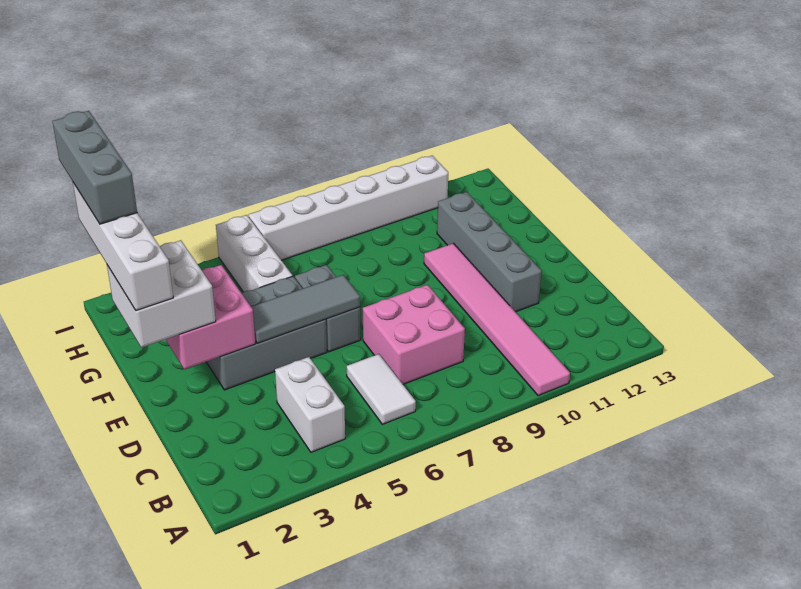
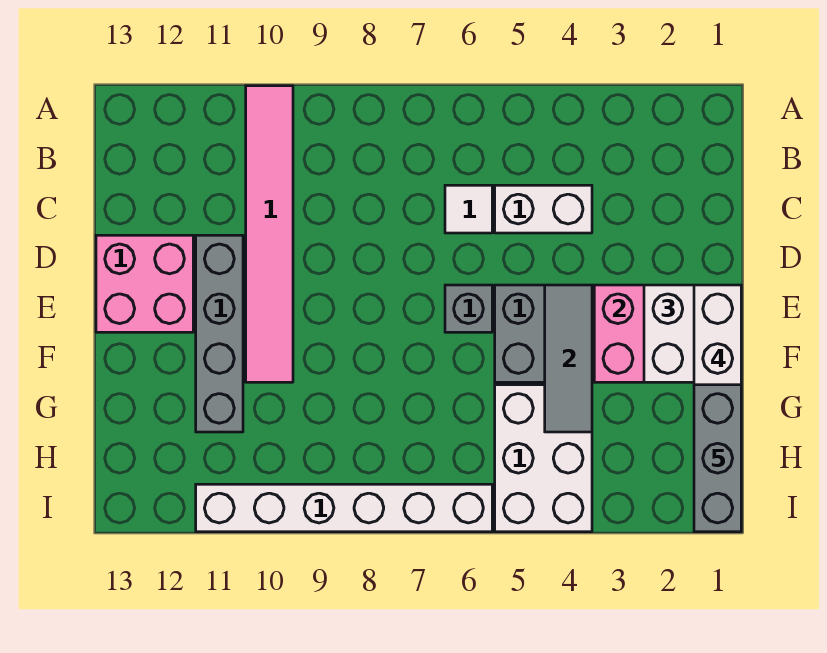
white brick B4:C4 level 1 -> white brick C4:C5 level 1
white tile B6:C6 level 1 -> white tile C6 level 1
pink brick C7:D8 level 1 -> pink brick D12:E13 level 1
grey tile E4:E6 level 2 -> grey tile E4:G4 level 2
grey brick E6:F6 level 1 -> grey brick E6 level 1
white brick G5:I5 level 1 -> white brick G4:I5 level 1

